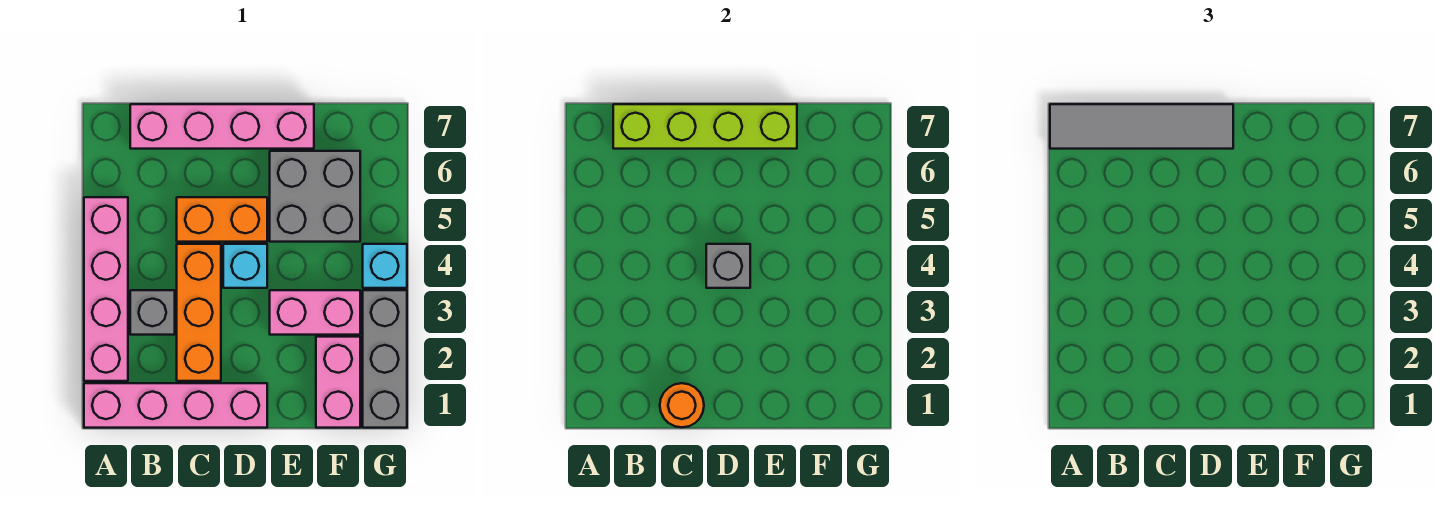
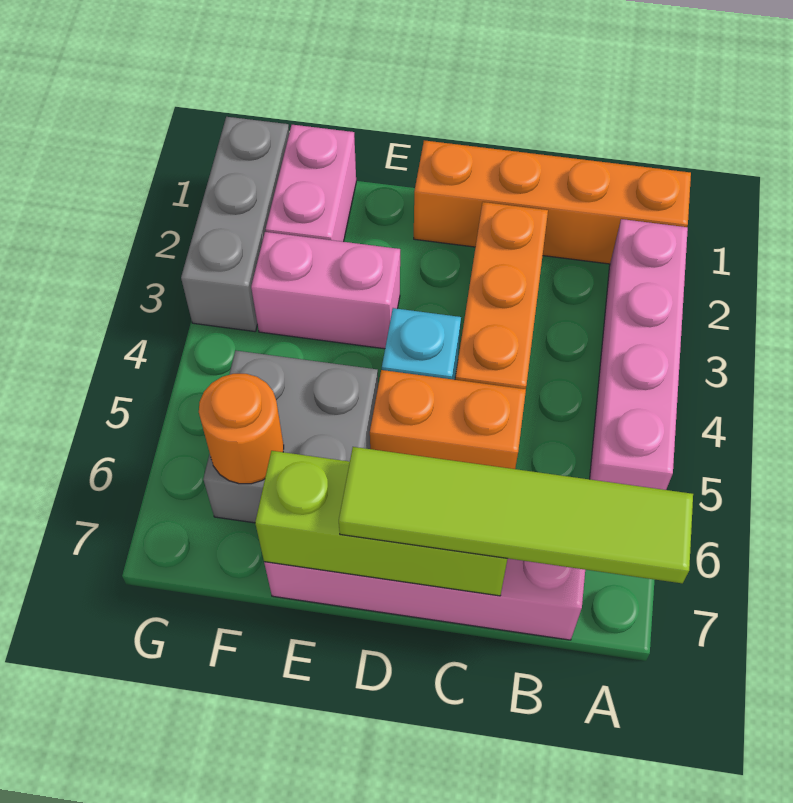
pink brick A1:D1 level 1 -> orange brick A1:D1 level 1
grey tile A7:D7 level 3 -> lime tile A7:D7 level 3
grey brick B3 level 1 -> none
lime brick B7:E7 level 2 -> lime brick C7:E7 level 2
orange round brick C1 level 2 -> orange round brick F6 level 2
grey brick D4 level 2 -> none
cyan brick G4 level 1 -> none

